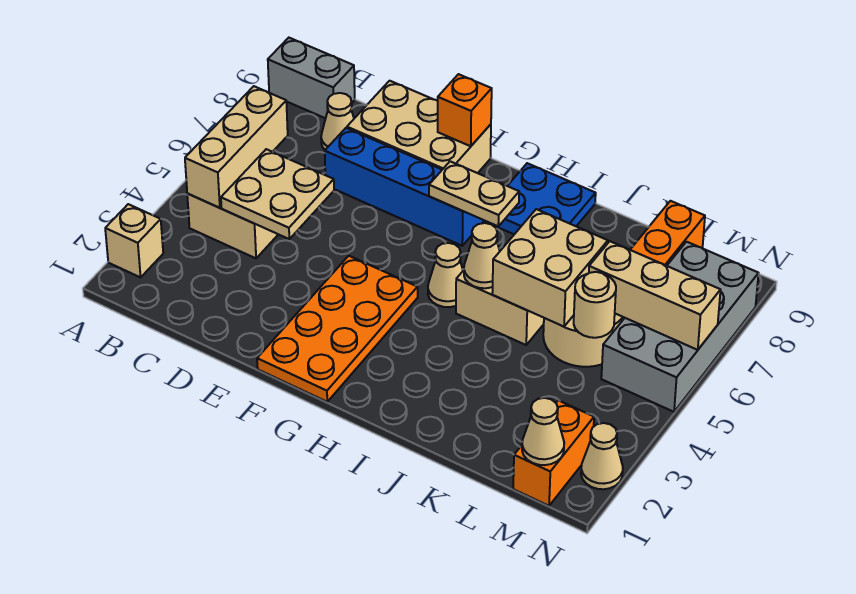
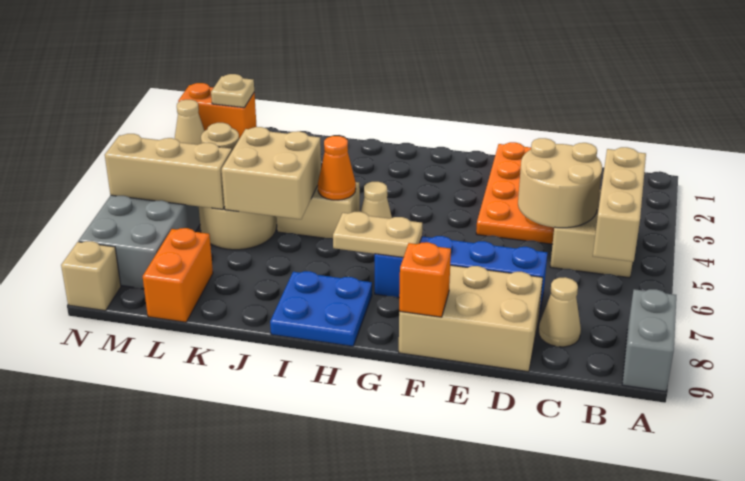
tan brick A2 level 1 -> tan brick N9 level 1
grey brick A9:B9 level 1 -> grey brick A8:A9 level 1
tan plate C4:D5 level 2 -> tan round brick C4:D5 level 2
orange plate F1:G4 level 1 -> orange plate D1:E4 level 1
tan cone I5 level 2 -> orange cone I5 level 2
orange brick M1:M2 level 1 -> orange brick M1:N1 level 1
tan cone M1 level 2 -> tan plate M1 level 2

